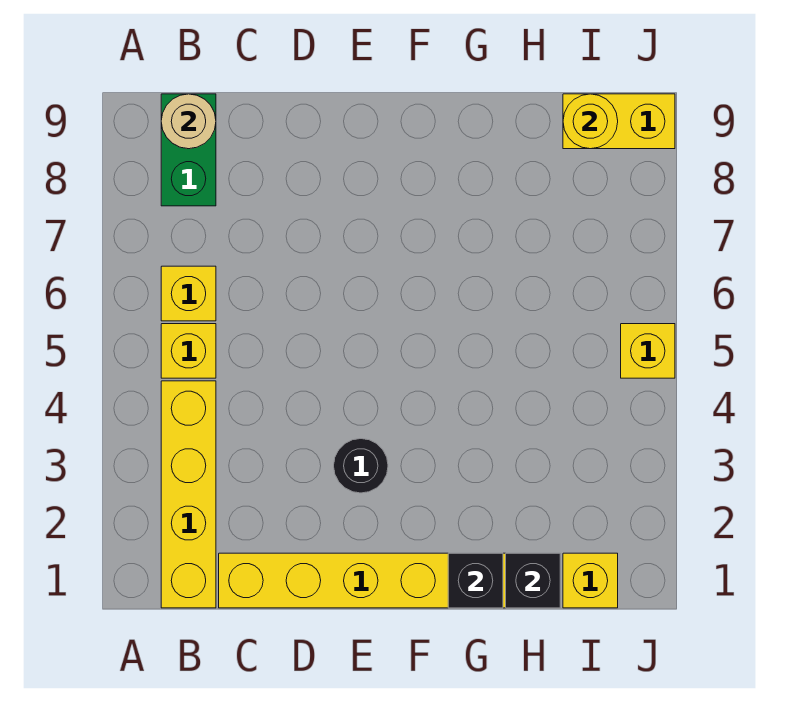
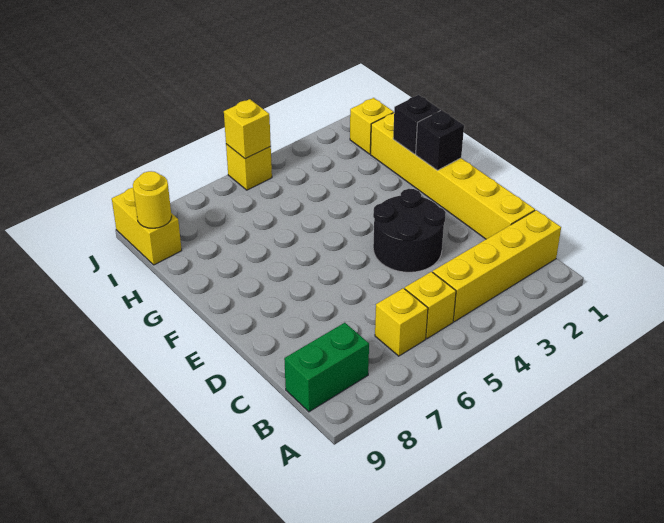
tan round brick B9 level 2 -> none
black round brick E3 level 1 -> black round brick D3:E4 level 1
black brick H1 level 2 -> black brick F1 level 2
none -> yellow brick J5 level 2

